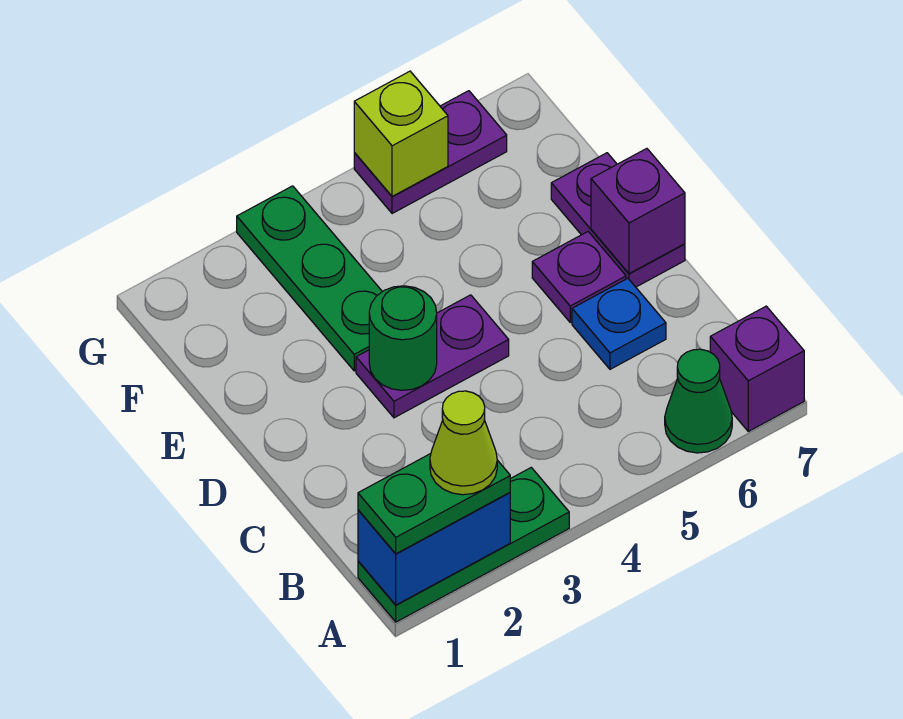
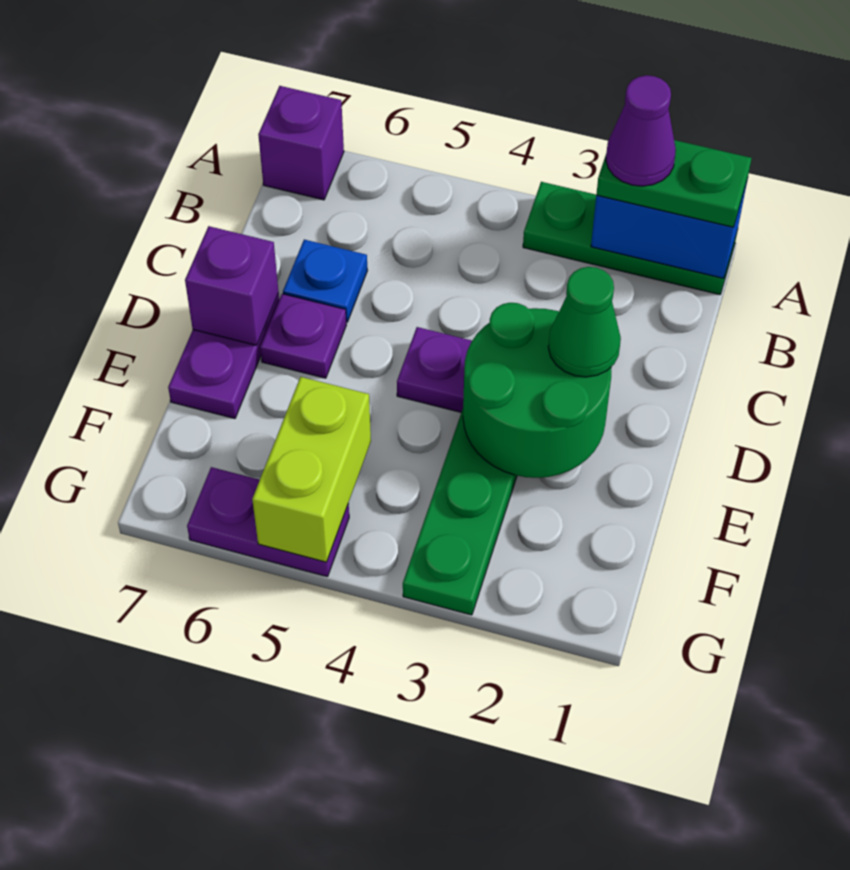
lime cone A2 level 4 -> purple cone A2 level 4
green cone A6 level 1 -> green cone D2 level 3
green round brick D3 level 2 -> green round brick D2:E3 level 2
lime brick G5 level 2 -> lime brick F5:G5 level 2

